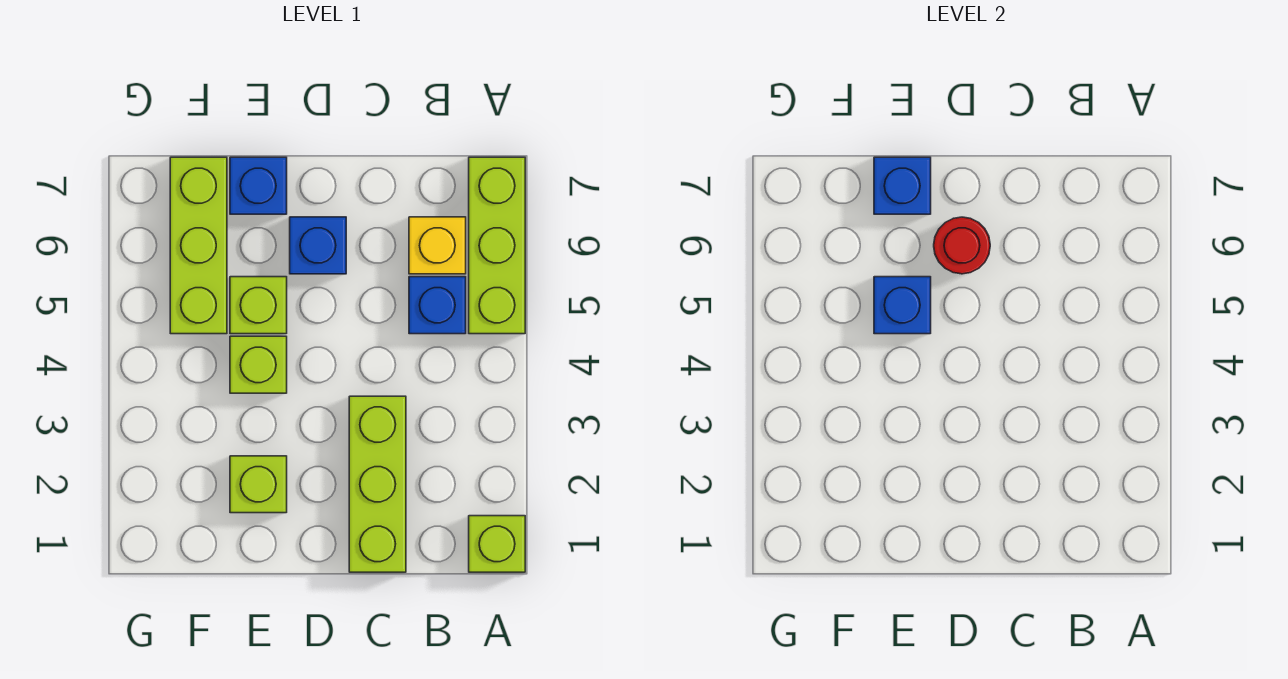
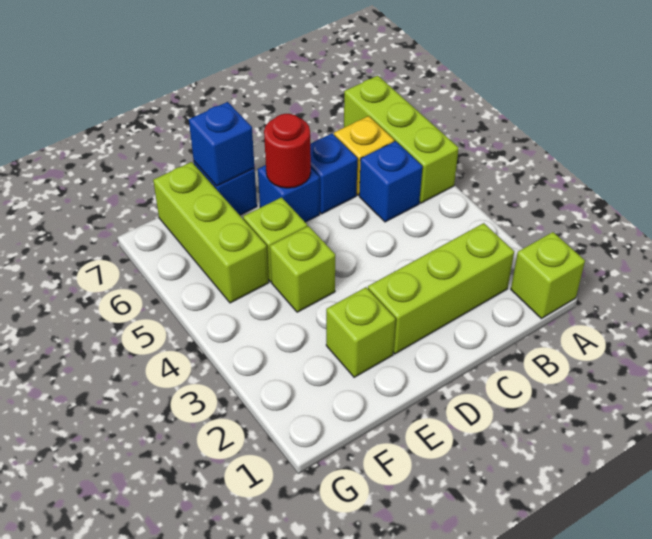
lime brick C1:C3 level 1 -> lime brick B2:D2 level 1
blue brick E5 level 2 -> blue brick C6 level 1

